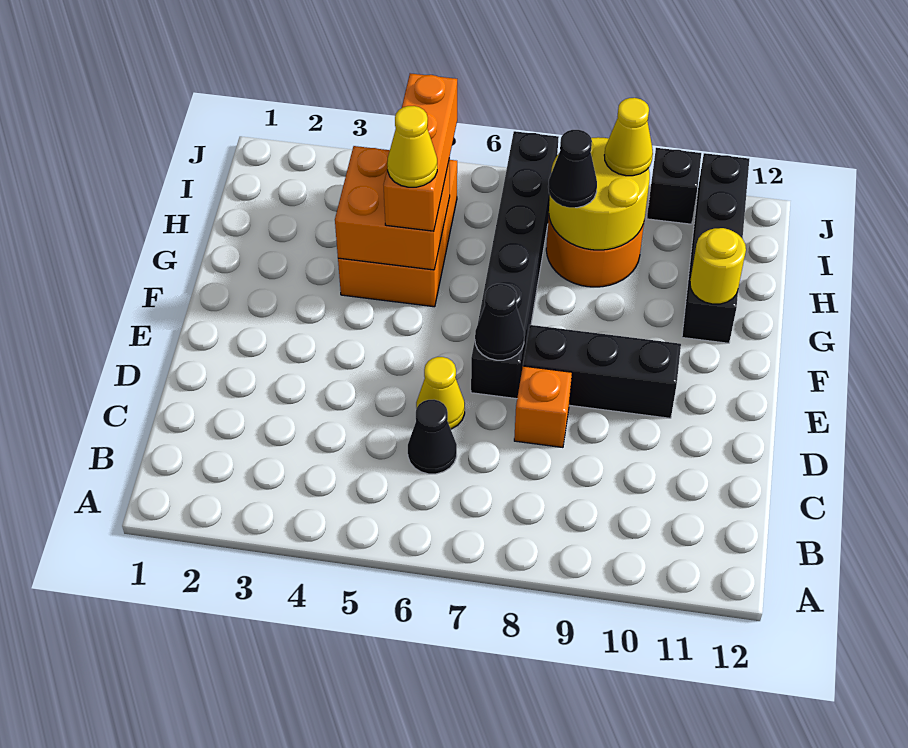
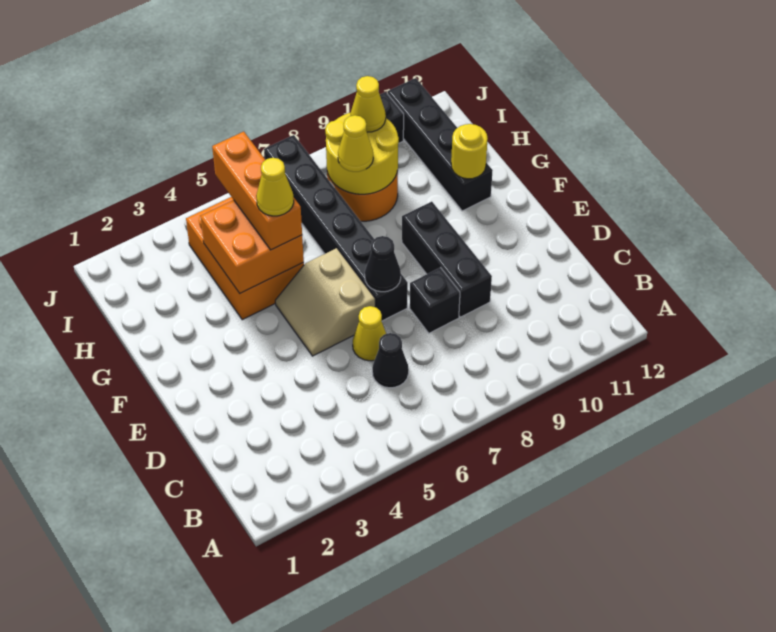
orange brick D8 level 1 -> black brick D8 level 1
none -> tan slope E5:F6 level 1 top 6
black brick E8:E10 level 1 -> black brick D9:F9 level 1
black cone H8 level 3 -> yellow cone H8 level 3

